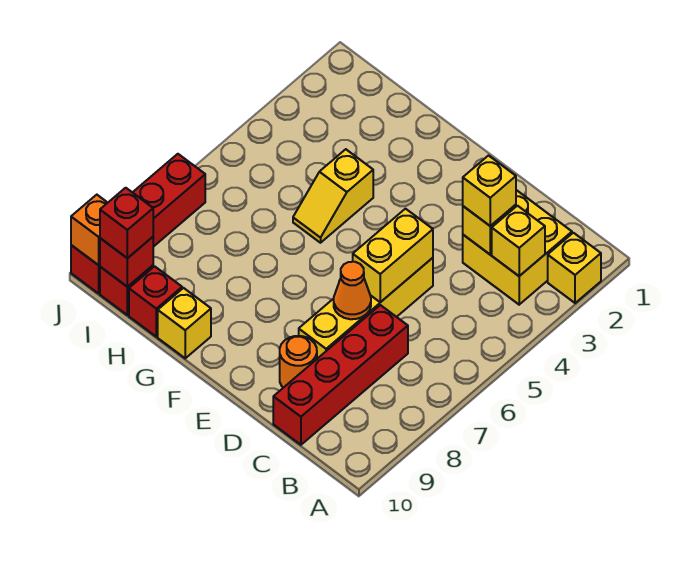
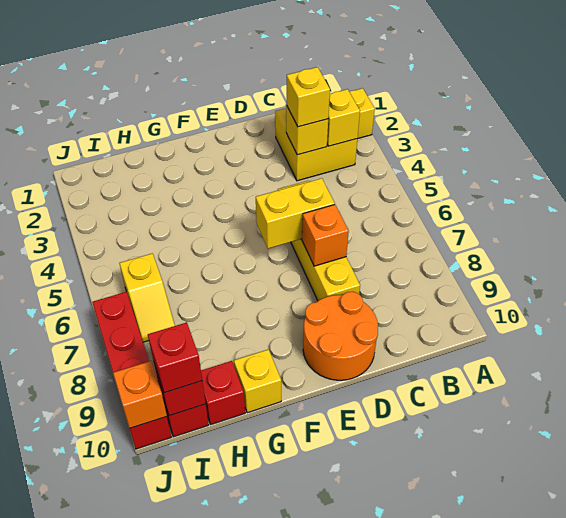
red brick C7:C10 level 1 -> none
yellow brick D5:D6 level 2 -> yellow brick D6:E6 level 2
orange cone D7 level 2 -> orange brick D7 level 2
orange round brick D9 level 1 -> orange round brick D9:E10 level 1
yellow slope G4:G5 level 1 top 4 -> yellow slope I6:I7 level 1 top 6

